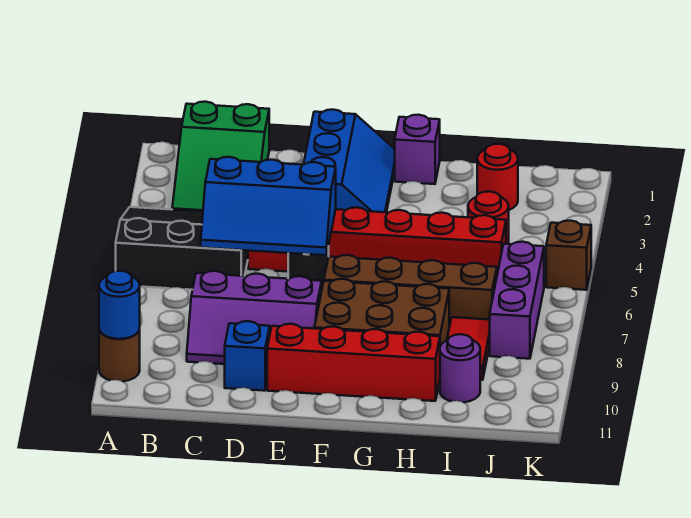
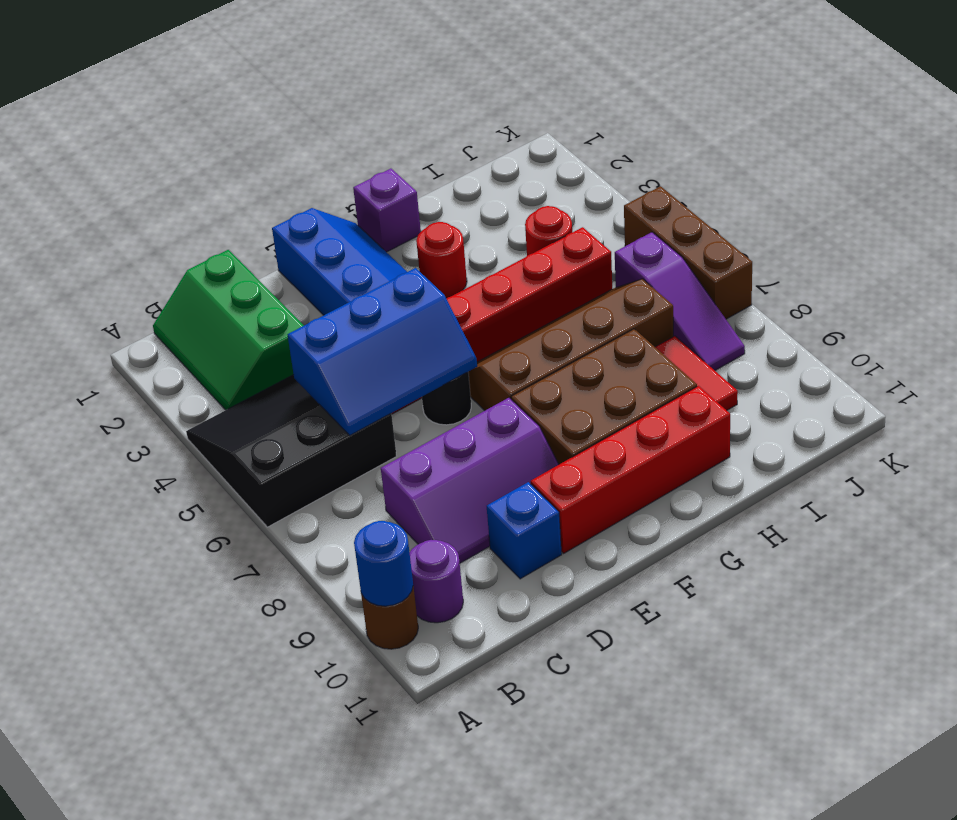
green slope B1:C3 level 1 top 1 -> green slope B1:C3 level 1 top C
red round brick I2 level 1 -> red round brick G3 level 1
purple round brick I10 level 1 -> purple round brick B10 level 1
purple brick J6:J8 level 1 -> purple slope J6:J8 level 1 top 6
brown brick K5 level 1 -> brown brick K5:K7 level 1

